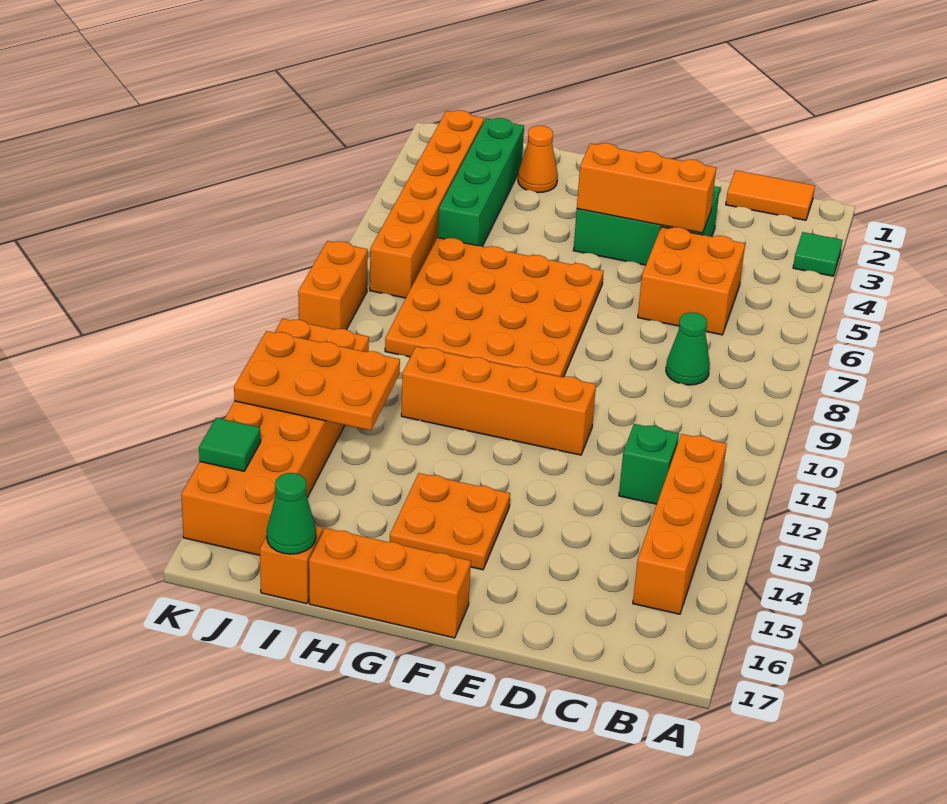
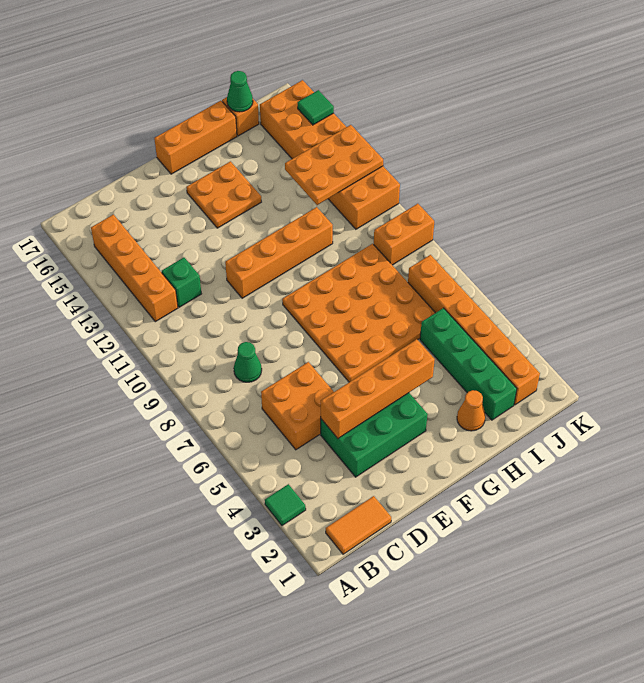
orange brick D4:F4 level 2 -> orange brick D4:G4 level 2
orange brick K8:K9 level 1 -> orange brick J9:K9 level 1

